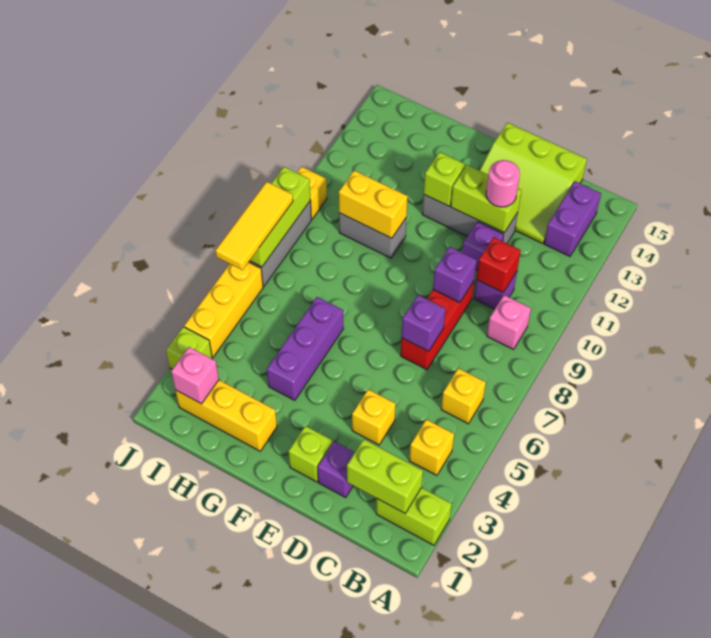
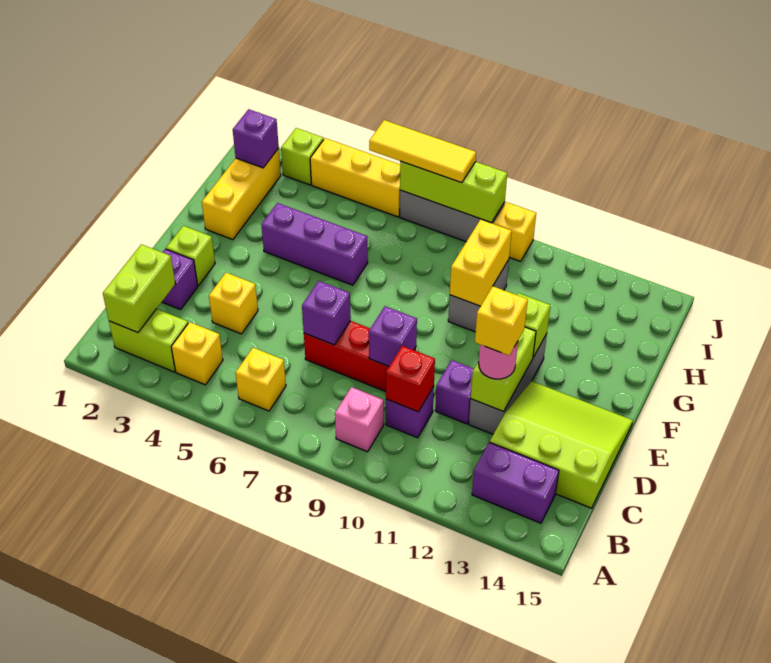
lime brick A2:B2 level 1 -> lime brick B2:B3 level 1
lime slope C13:E15 level 1 top 15 -> lime slope C13:E15 level 1 top C
none -> yellow brick D12 level 4
pink brick I2 level 2 -> purple brick I2 level 2

